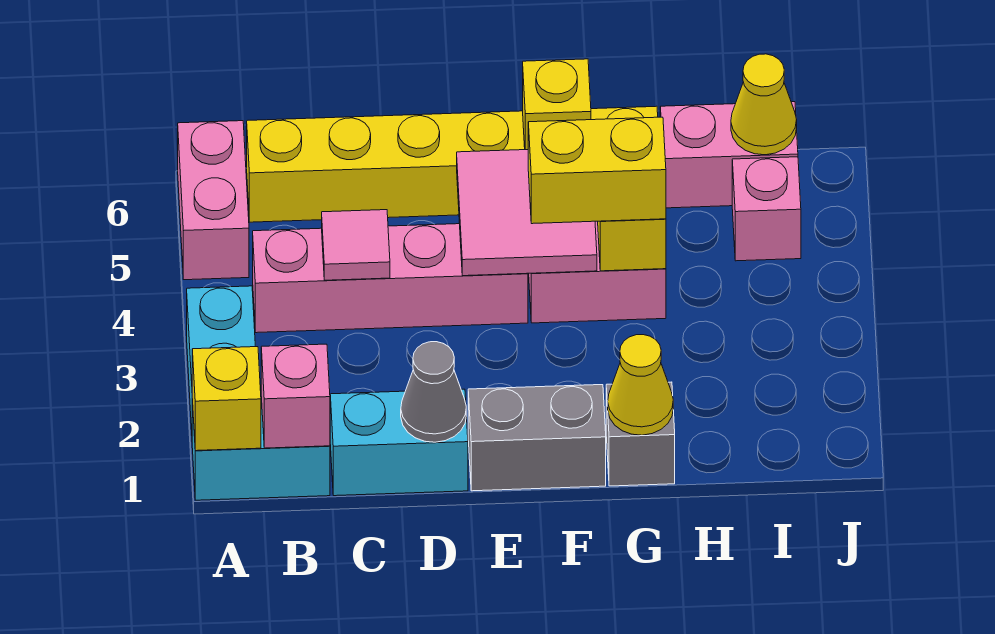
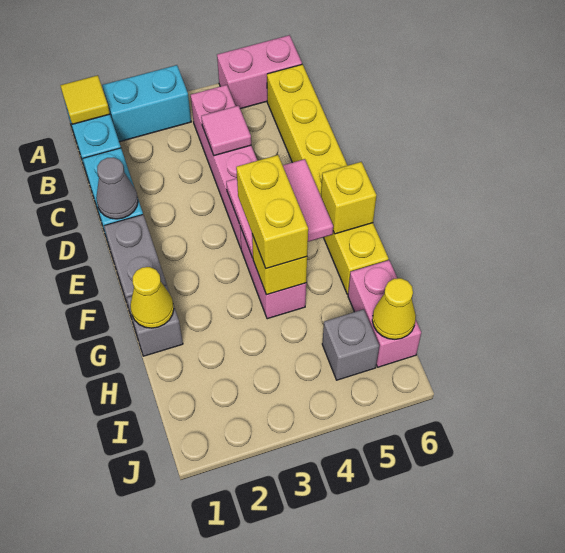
yellow brick A1 level 2 -> yellow tile A1 level 2
pink brick B1 level 2 -> none
pink brick I5 level 1 -> grey brick I5 level 1

